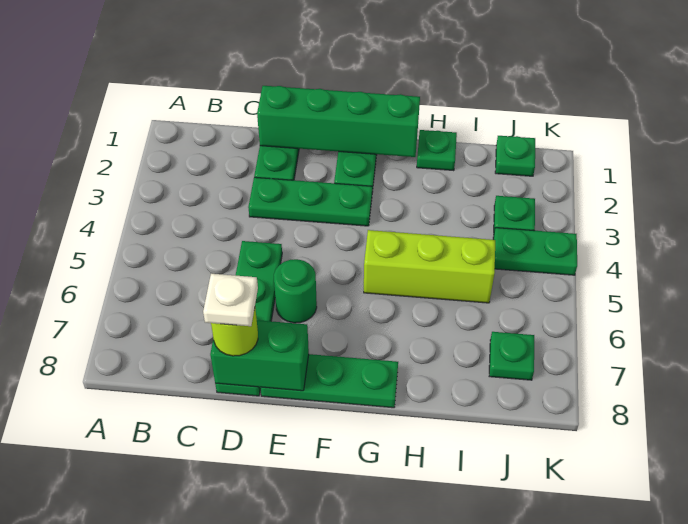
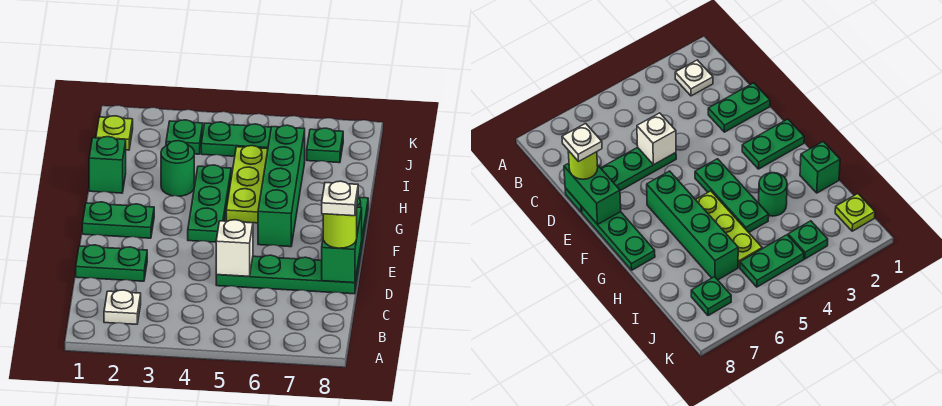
none -> white plate B2 level 1
green brick D1:G1 level 2 -> green brick F6:I6 level 1
green plate D3:F3 level 1 -> green plate F4:H4 level 1
none -> white brick D5 level 2
green round brick E6 level 1 -> green round brick H3 level 1
lime brick G5:I5 level 1 -> lime plate G5:I5 level 1
green plate H1 level 1 -> green brick H1 level 1
green plate J1 level 1 -> lime plate J1 level 1
green plate J4:K4 level 1 -> green plate J4:J5 level 1

